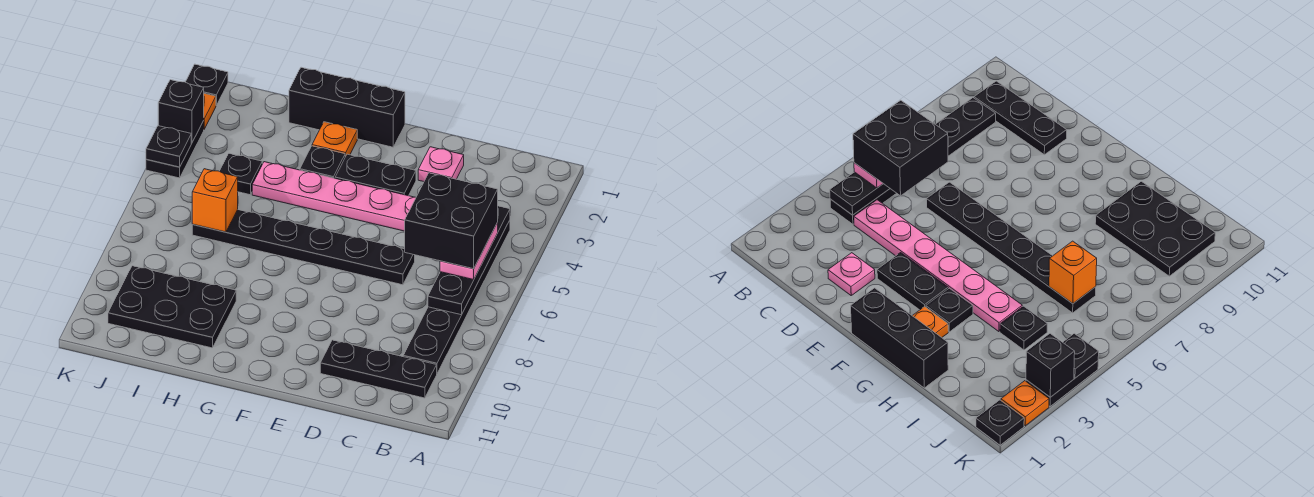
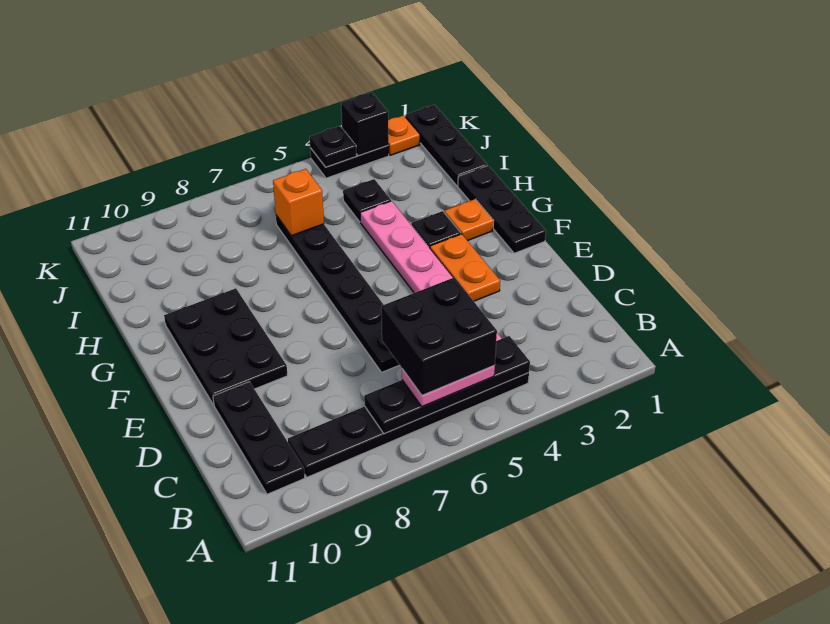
pink plate D2 level 1 -> none
black plate E3:F3 level 1 -> orange plate E3:F3 level 1
black brick F1:H1 level 1 -> black plate F1:H1 level 1
black plate H9:J10 level 1 -> black plate E9:G10 level 1
black plate K1 level 1 -> black plate I1:K1 level 1

